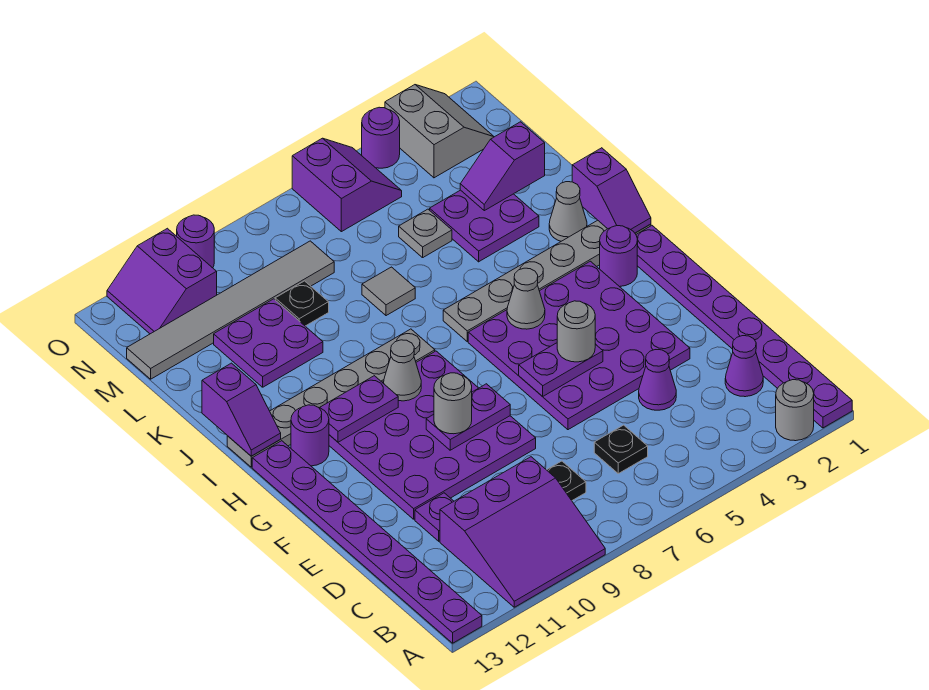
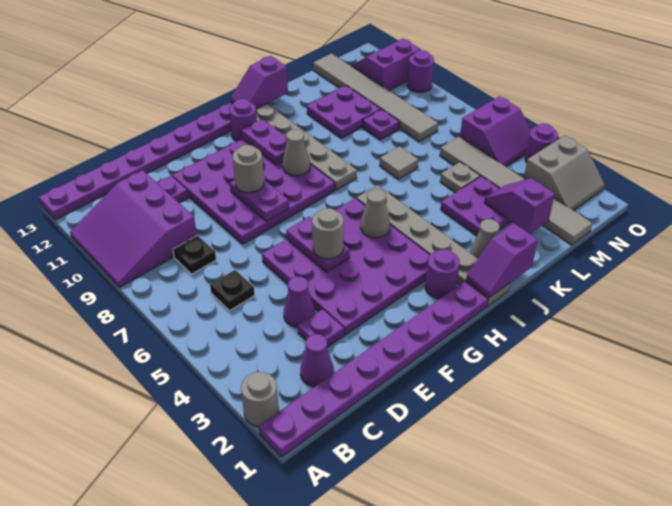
none -> purple plate D3 level 1
black plate L9 level 1 -> purple plate L9 level 1
none -> grey tile M1:M6 level 1

